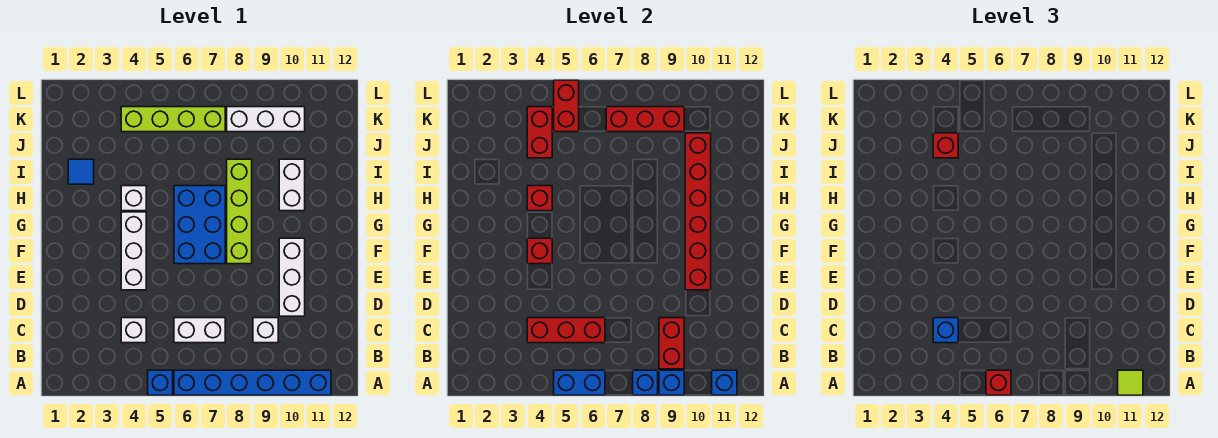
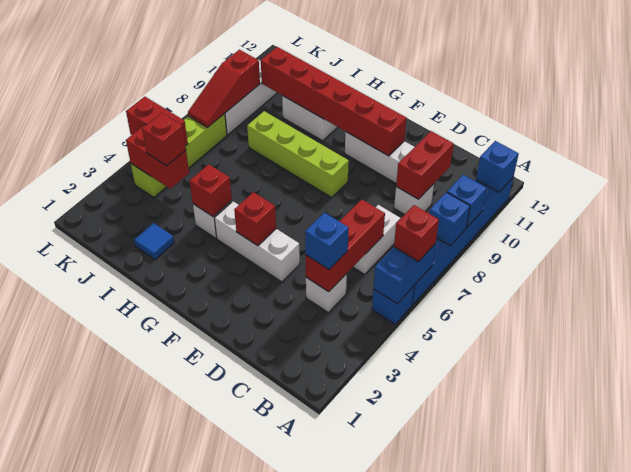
lime tile A11 level 3 -> none
red brick B9:C9 level 2 -> red brick C9:C10 level 2
blue brick F6:H7 level 1 -> none
red brick K7:K9 level 2 -> red slope K7:K9 level 2 top 9

